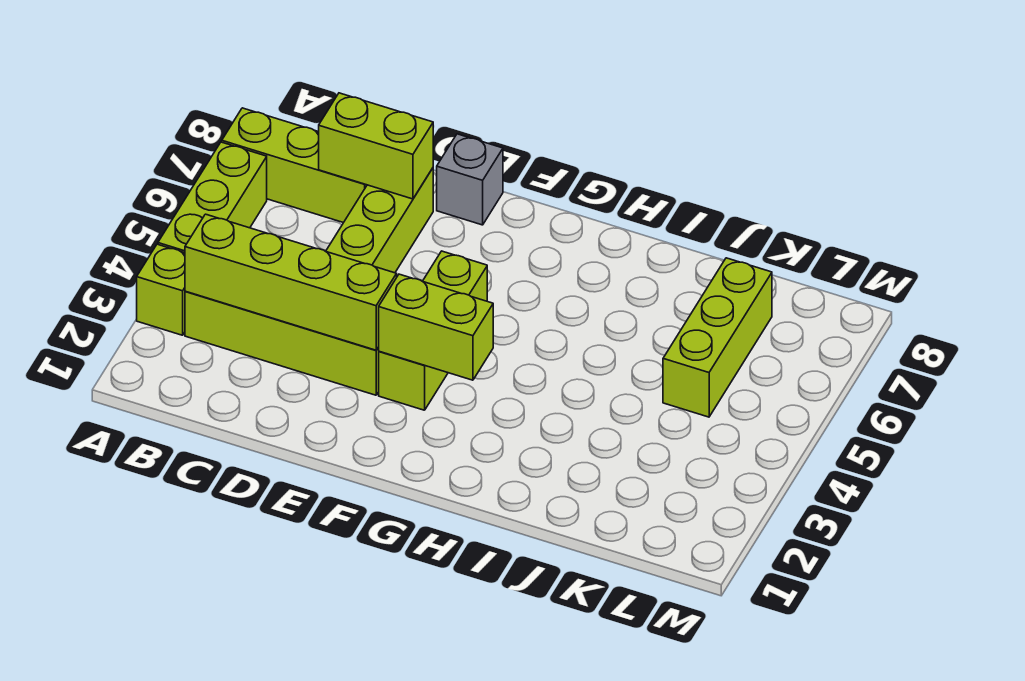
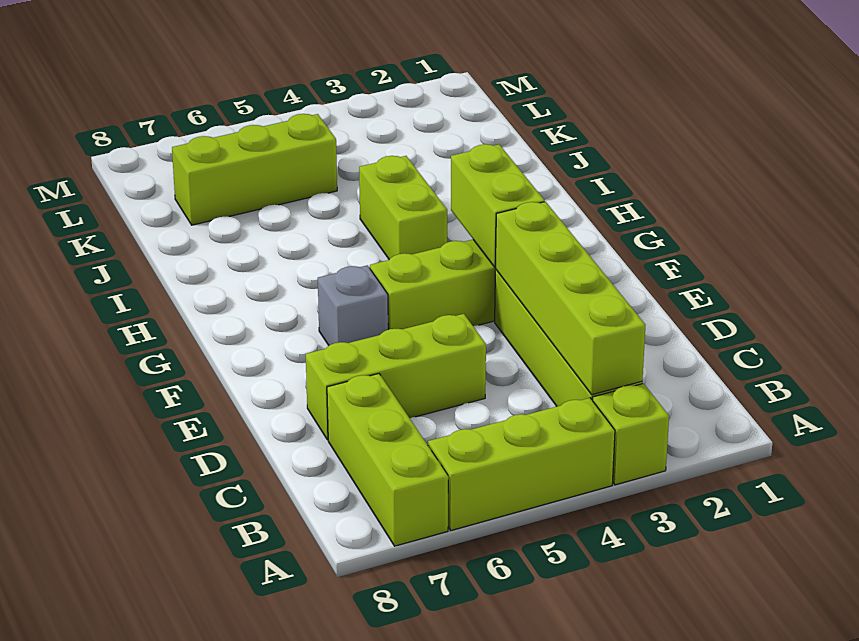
lime brick C7:D7 level 2 -> lime brick H4:I4 level 1
grey brick E8 level 1 -> grey brick F6 level 1

